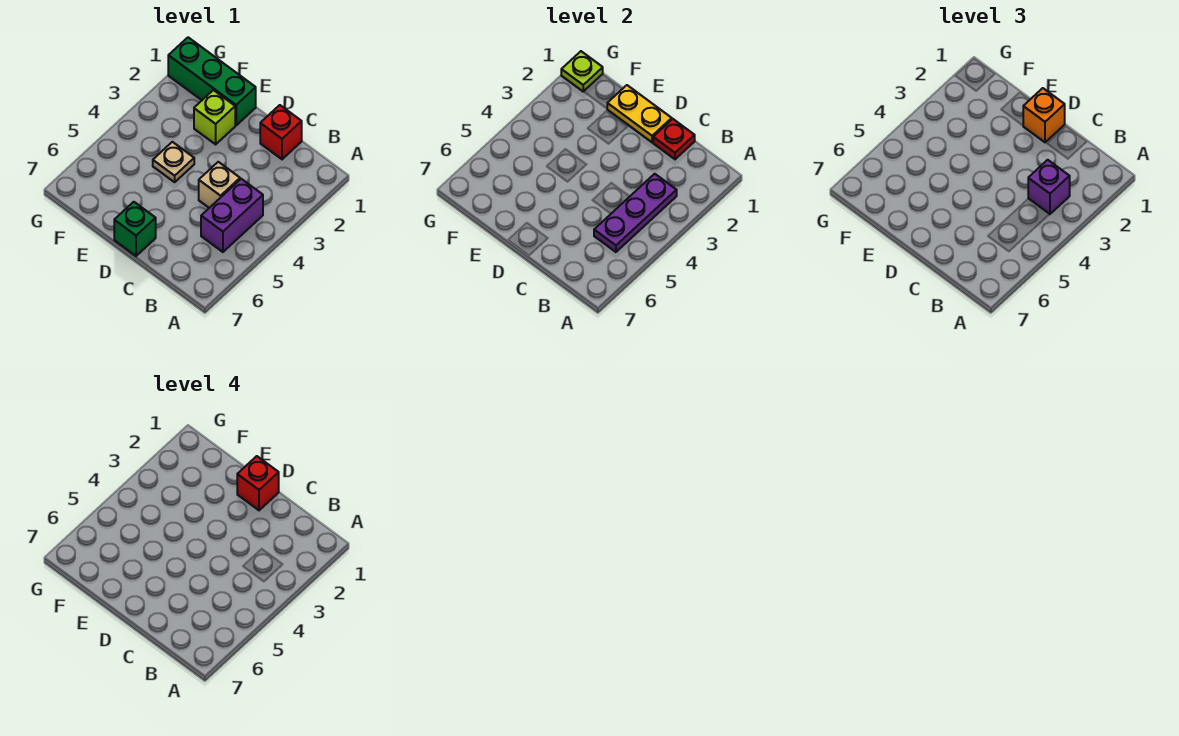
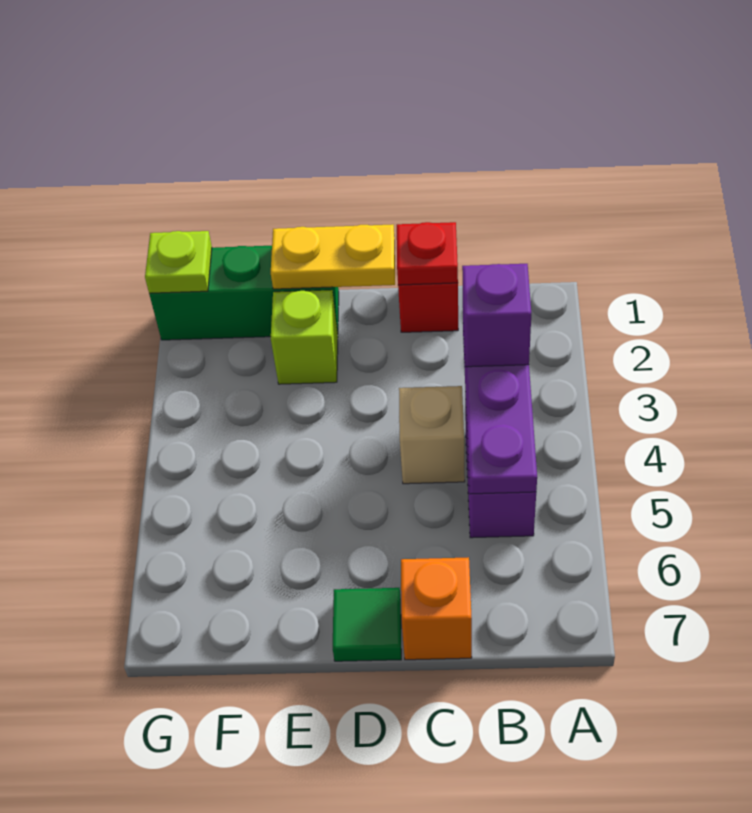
orange brick D1 level 3 -> orange brick C7 level 1
red brick D1 level 4 -> none
green brick D7 level 1 -> green tile D7 level 1
tan plate E4 level 1 -> none

